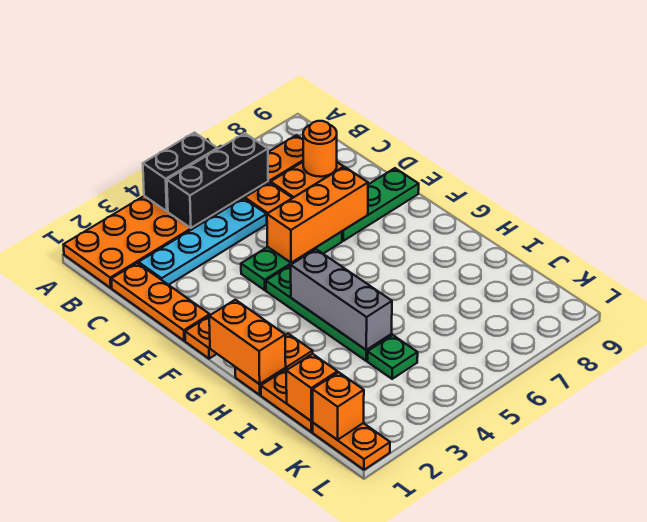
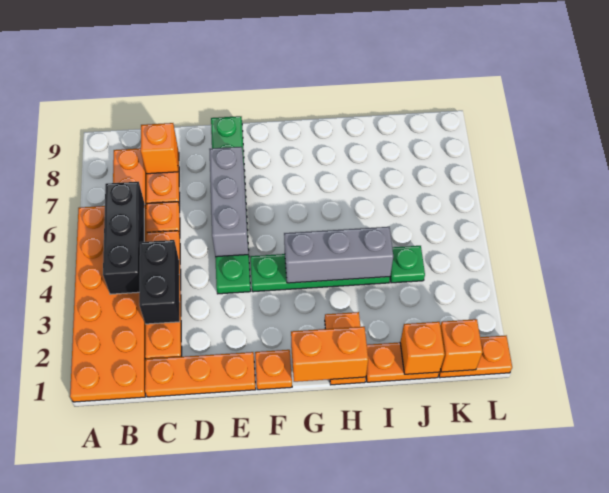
black brick A4:A5 level 2 -> black brick C3:C4 level 2
cyan plate C2:C5 level 1 -> orange plate C2:C5 level 1
orange round brick C8 level 2 -> orange brick C8 level 2
orange brick E5:E7 level 2 -> grey brick E5:E7 level 2

